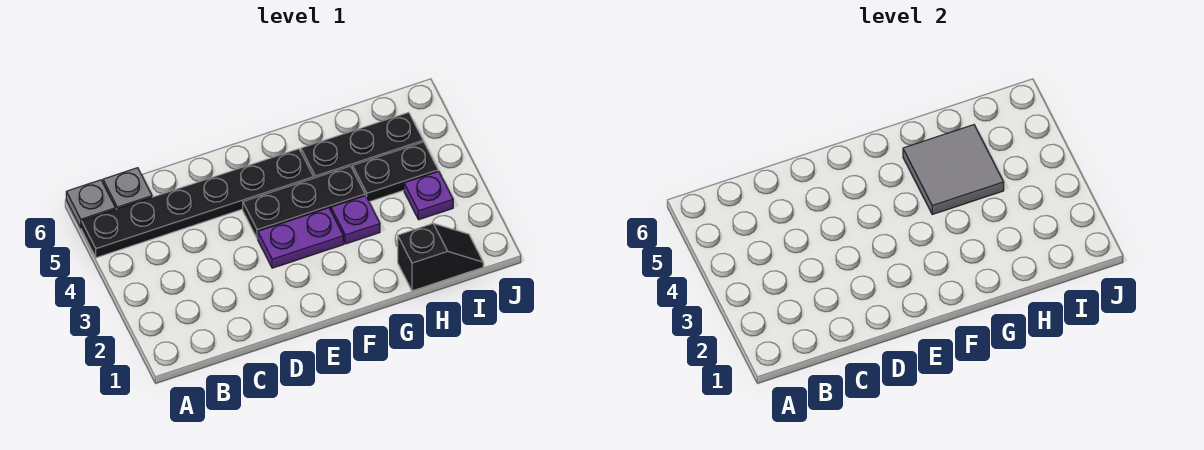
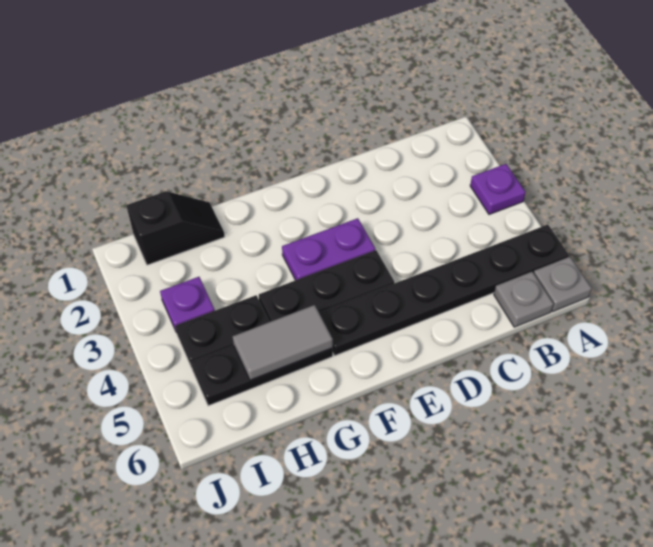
purple plate G3 level 1 -> purple plate A3 level 1
grey tile G4:H5 level 2 -> grey tile G5:H5 level 2
black slope H1:I1 level 1 top H -> black slope H1:I1 level 1 top I

